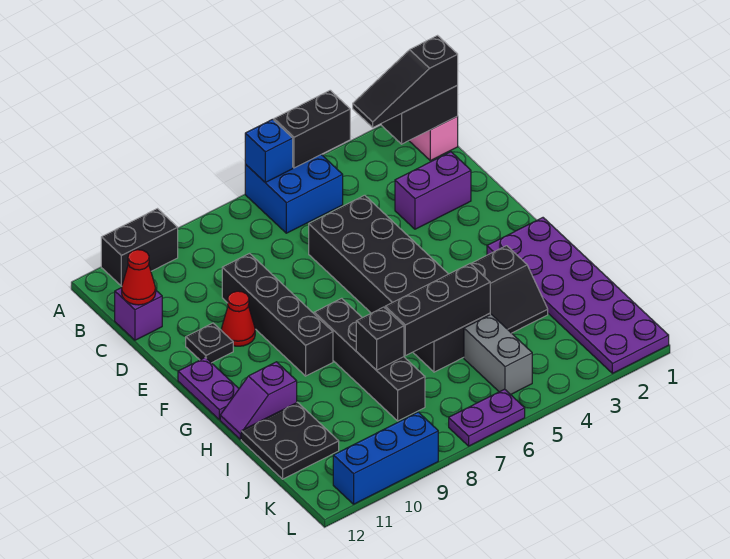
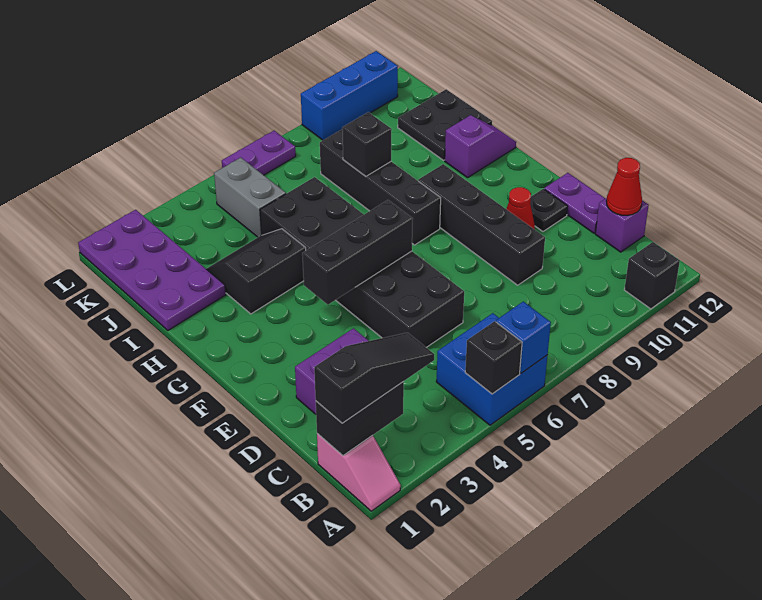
black brick A4:A5 level 2 -> black brick A5 level 2
black brick A10:A11 level 1 -> black brick A11 level 1
purple plate F12:G12 level 1 -> purple plate D12:E12 level 1
purple plate G1:L2 level 1 -> purple plate I1:L2 level 1
black brick I5:I7 level 2 -> black brick F4:F6 level 2

